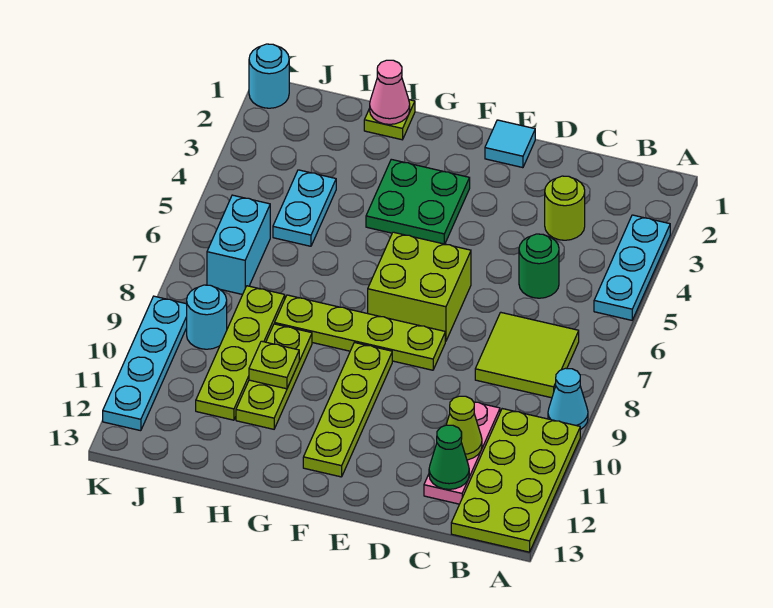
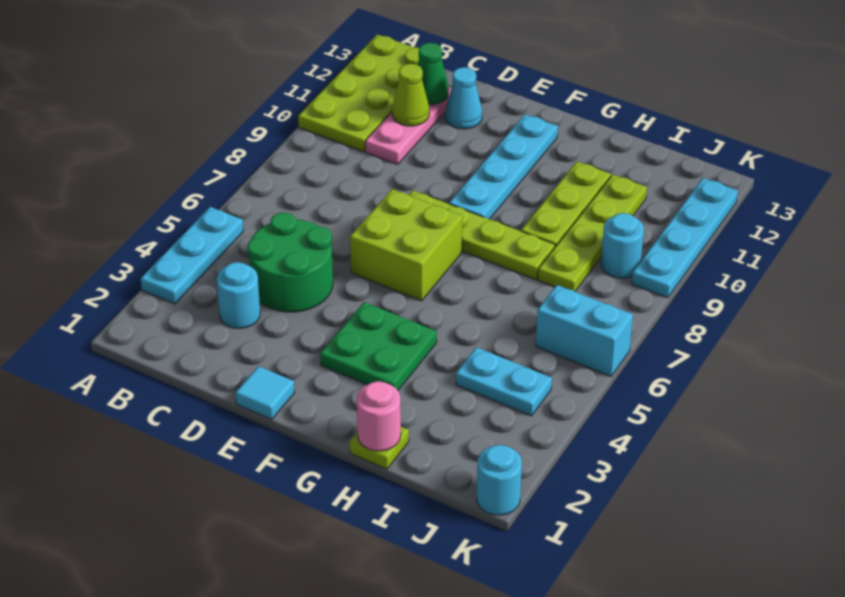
cyan cone A9 level 1 -> cyan cone D12 level 1
lime tile B7:C8 level 1 -> none
lime round brick C3 level 1 -> cyan round brick C3 level 1
green round brick C5 level 1 -> green round brick C4:D5 level 1
lime plate F9:F12 level 1 -> cyan plate F9:F12 level 1
pink cone H1 level 2 -> pink round brick H1 level 2
lime plate H10 level 2 -> none
cyan plate I4:I5 level 1 -> cyan plate I4:J4 level 1
cyan brick J6:J7 level 1 -> cyan brick J6:K6 level 1

